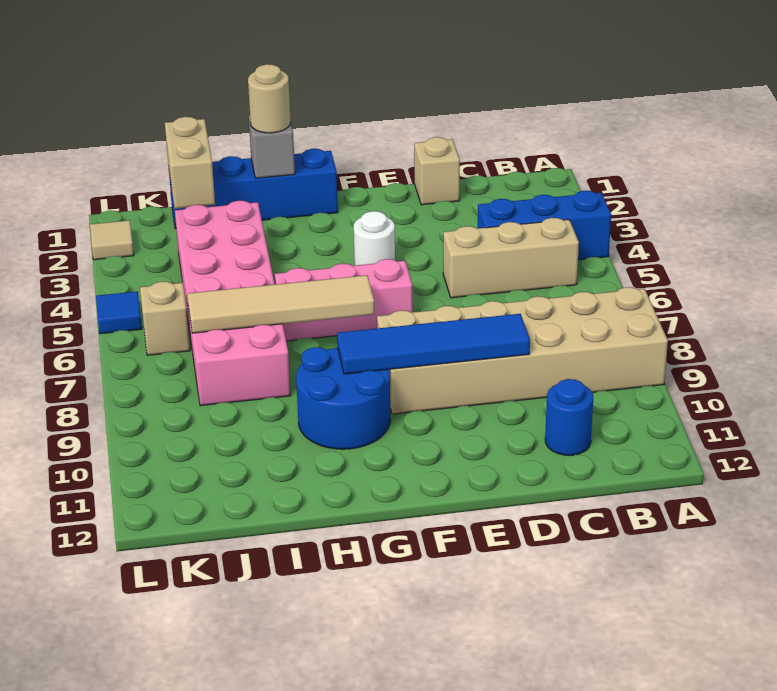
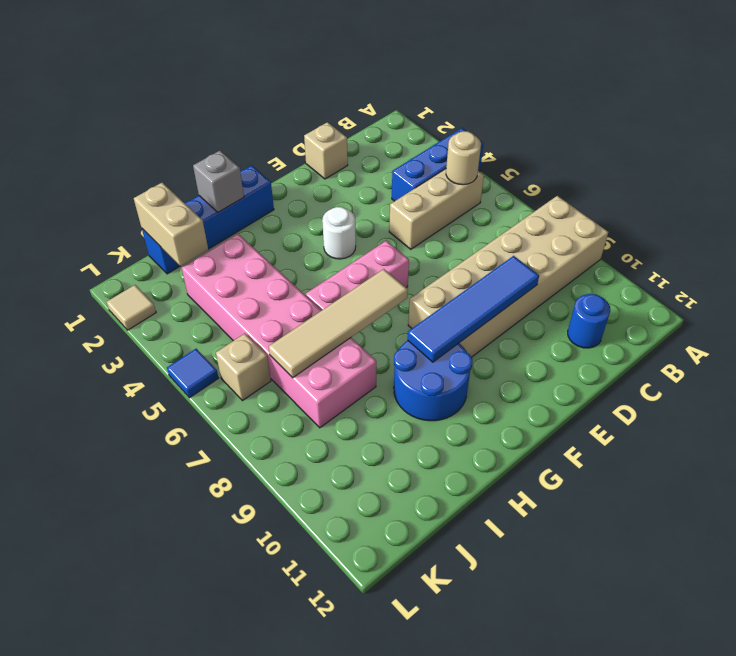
tan round brick H1 level 3 -> tan round brick B5 level 2

